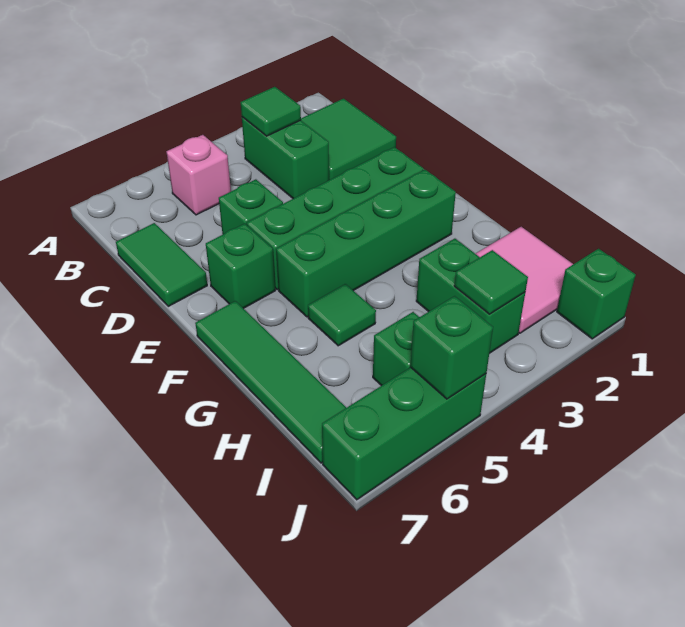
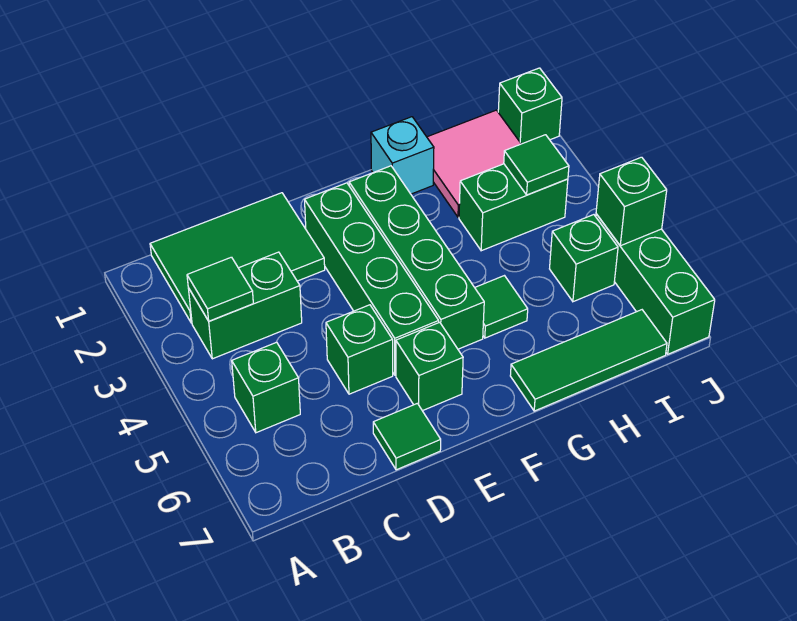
green tile B1:C2 level 1 -> green tile B1:D2 level 1
pink brick B5 level 1 -> green brick B5 level 1
green tile C7:D7 level 1 -> green tile D7 level 1
green tile F7:I7 level 1 -> green tile G7:I7 level 1
none -> cyan brick G1 level 1

